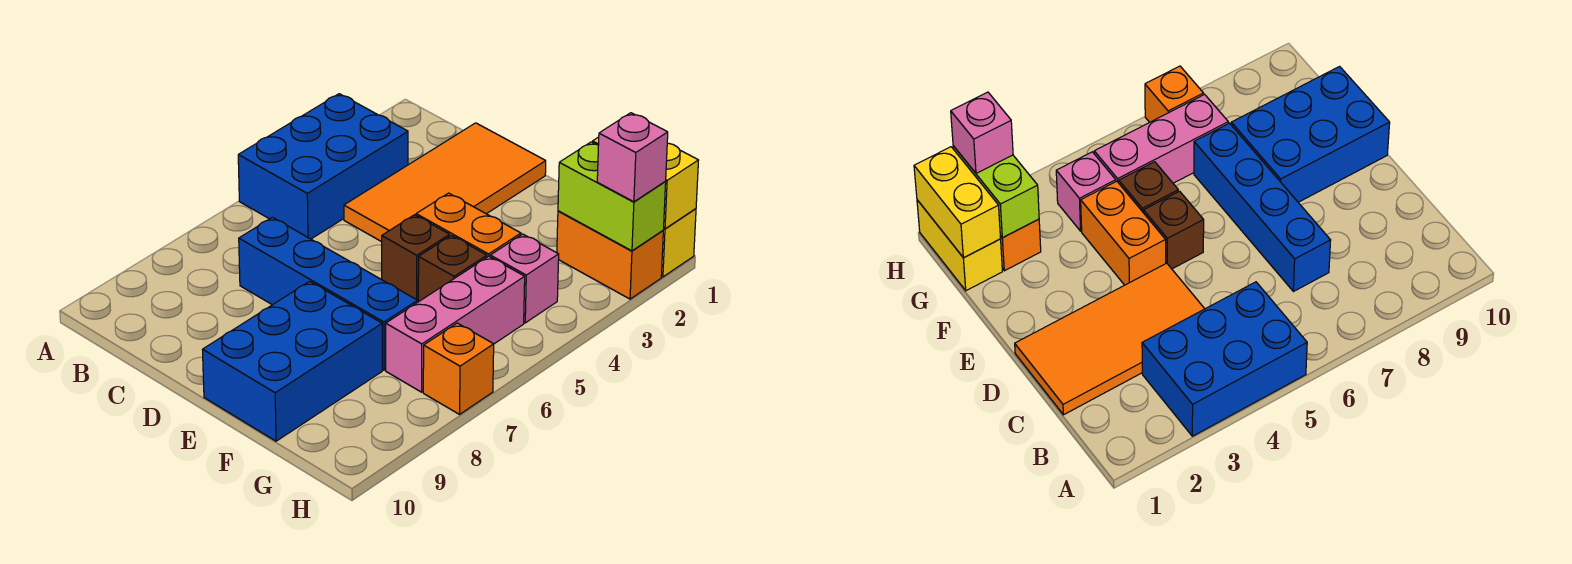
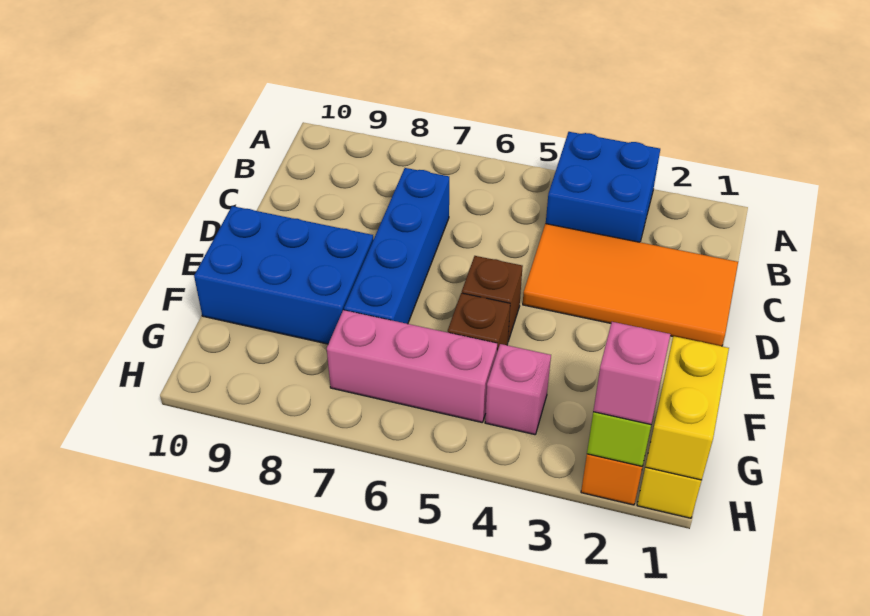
blue brick A3:B5 level 1 -> blue brick A3:B4 level 1
orange brick E4:F4 level 1 -> none
orange brick H7 level 1 -> none

